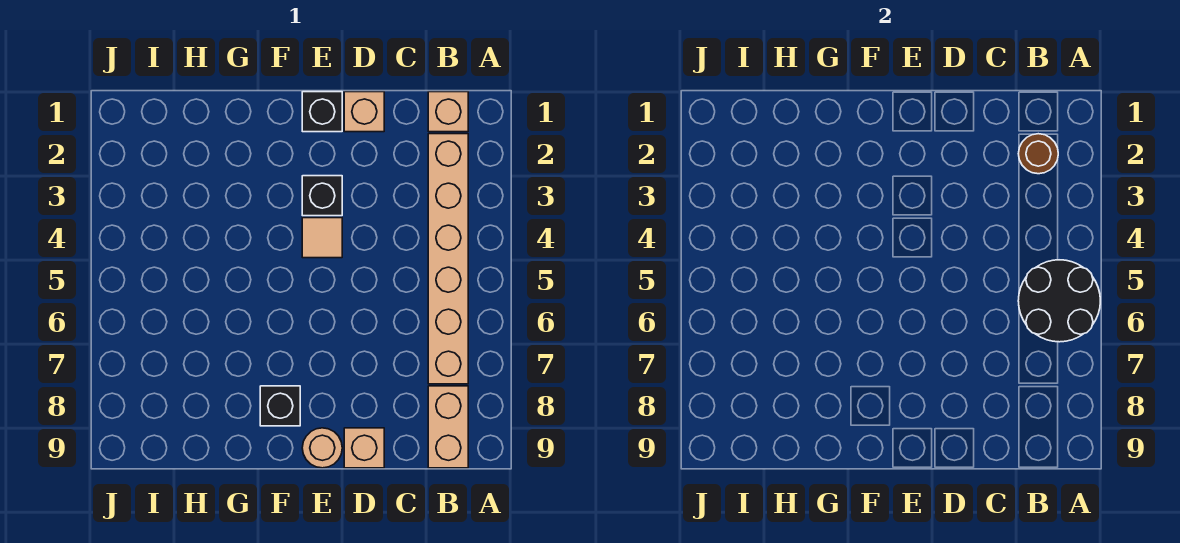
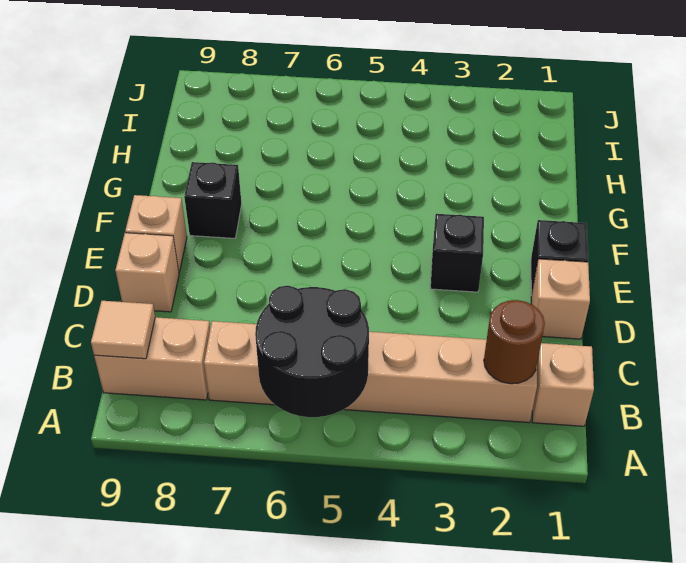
tan tile E4 level 1 -> tan tile B9 level 2
tan round brick E9 level 1 -> tan brick E9 level 1

